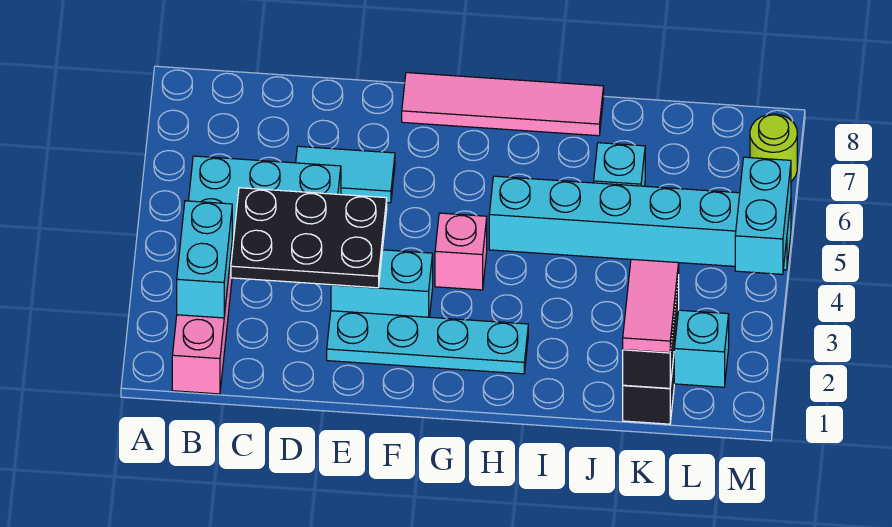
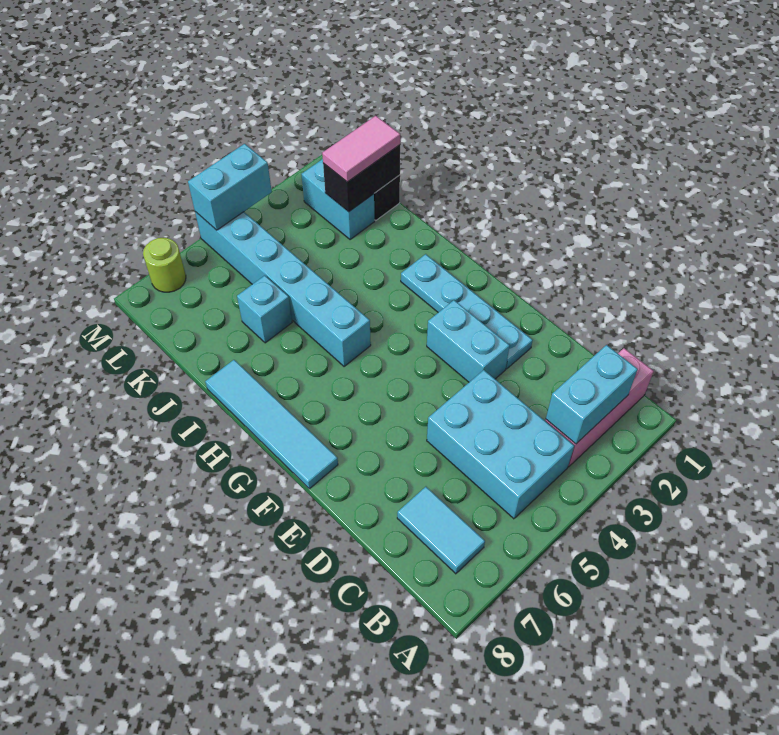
black plate C3:E4 level 2 -> none
cyan tile D6:E6 level 1 -> cyan tile B7:C7 level 1
pink tile F8:I8 level 1 -> cyan tile F8:I8 level 1
pink brick G4 level 1 -> none

